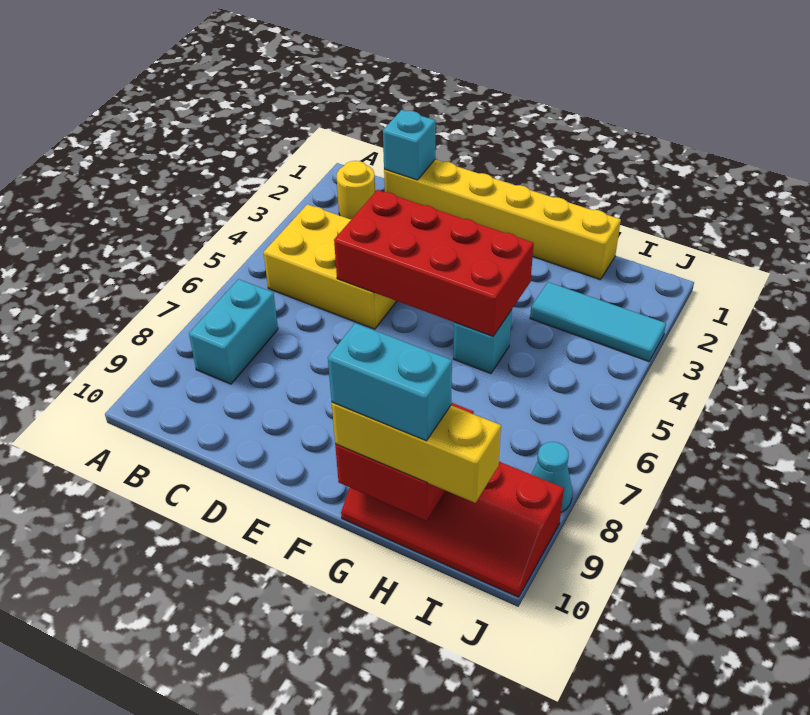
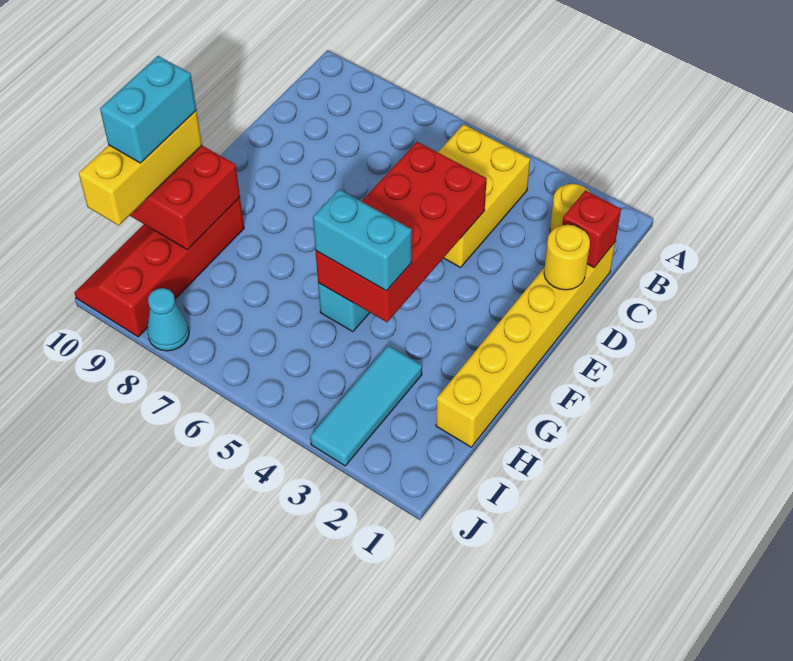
cyan brick B7:B8 level 1 -> cyan brick G4:G5 level 3
cyan brick C1 level 2 -> red brick C1 level 2
none -> yellow round brick D1 level 2

